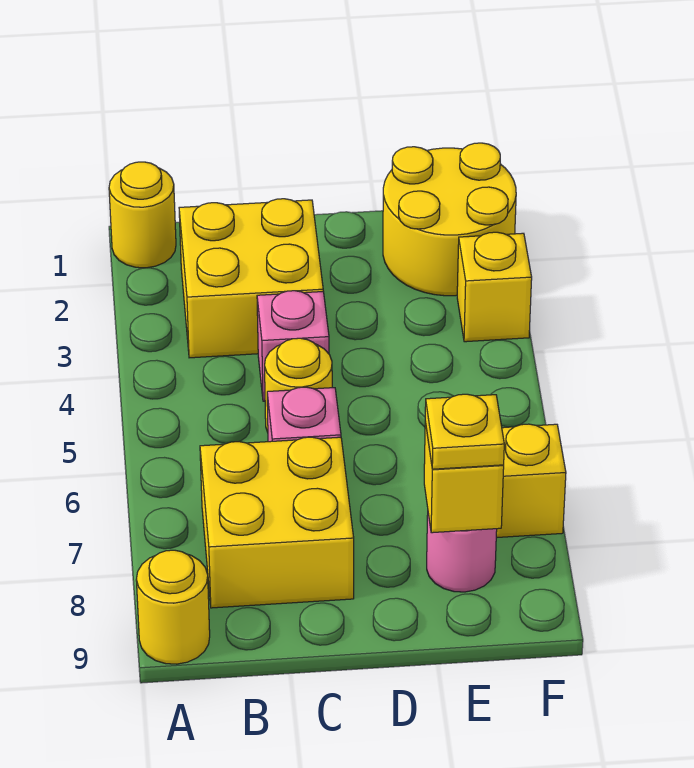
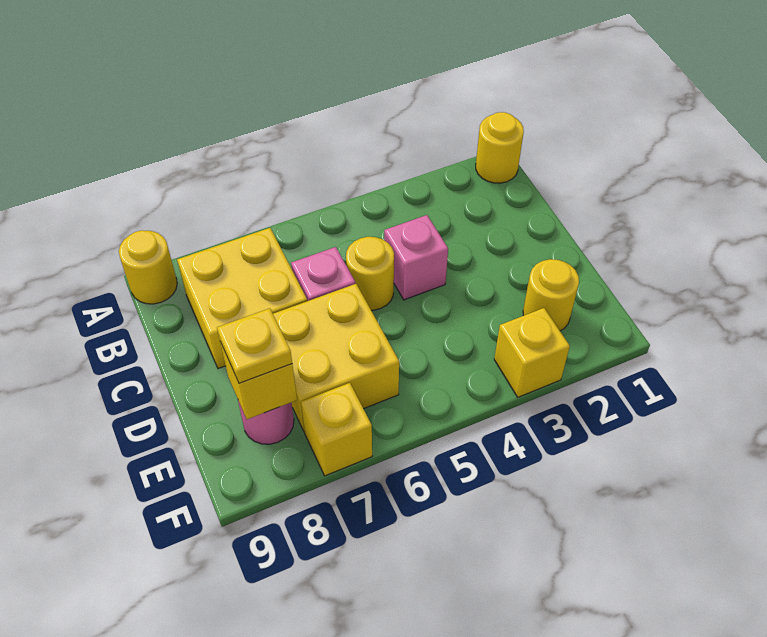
yellow brick B2:C3 level 1 -> yellow brick D6:E7 level 1
yellow round brick E1:F2 level 1 -> yellow round brick E2 level 1

